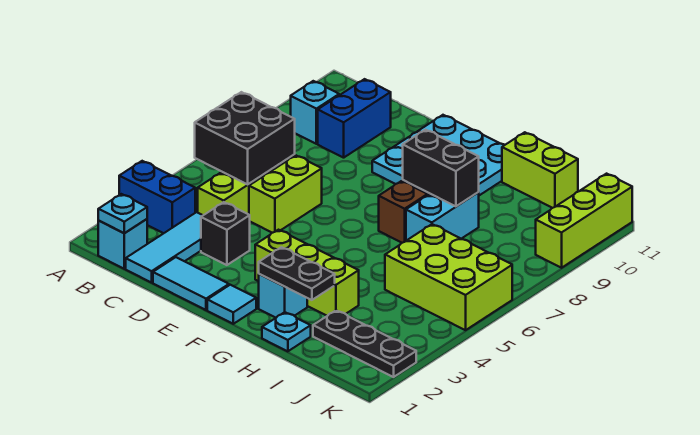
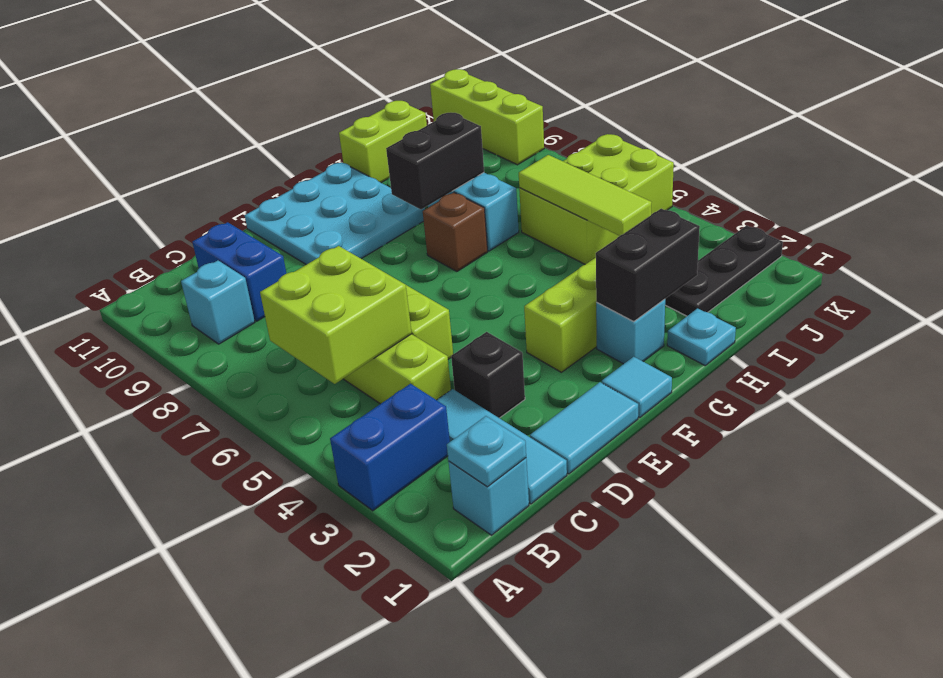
black brick B5:C6 level 2 -> lime brick B5:C6 level 2
black plate G2:H2 level 2 -> black brick G2:H2 level 2
none -> lime tile I4:I6 level 2

